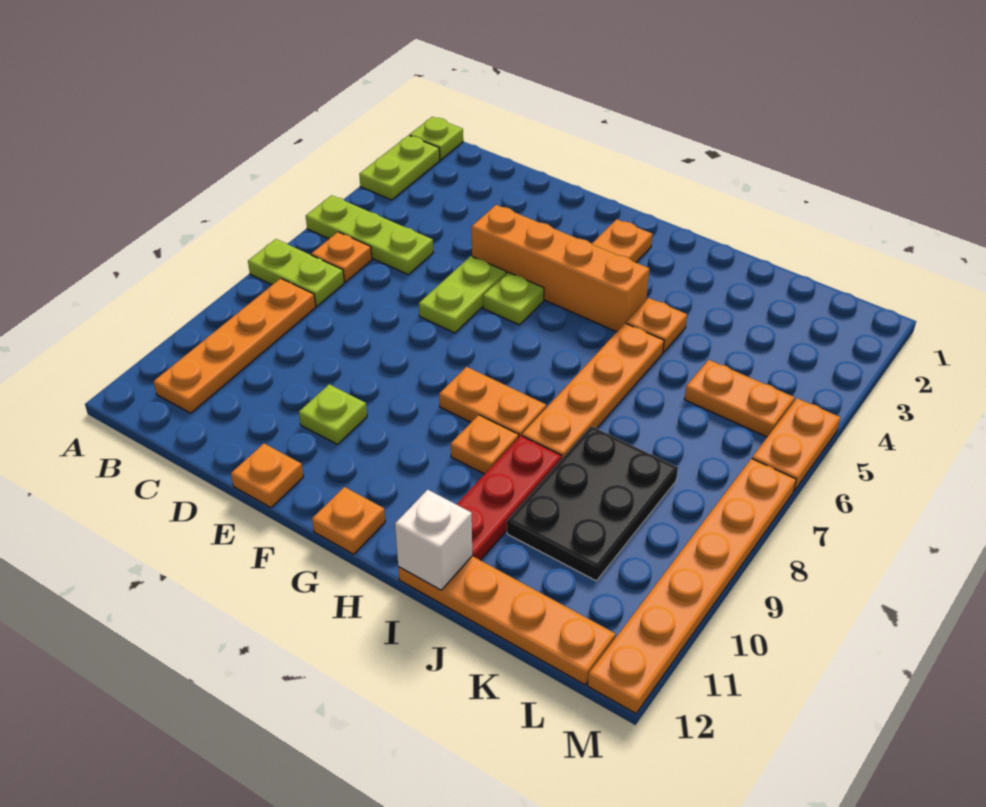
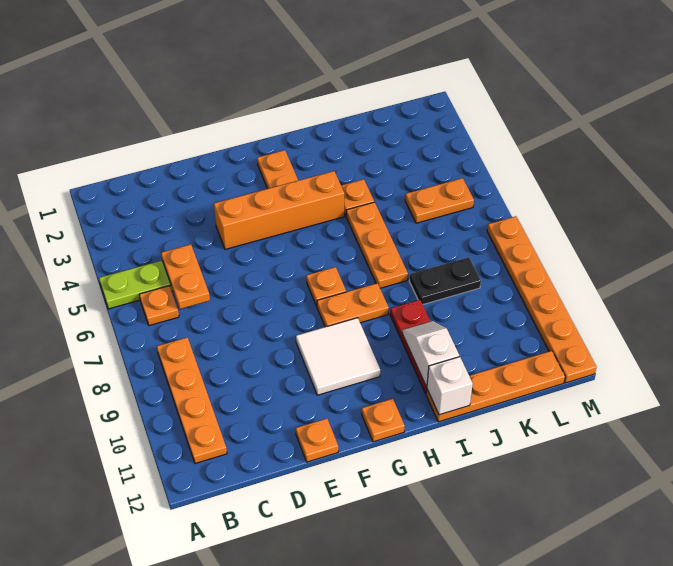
lime plate A1 level 1 -> none
lime plate A2:A3 level 1 -> none
lime plate A7:B7 level 1 -> none
lime plate E5:E6 level 1 -> none
lime plate E10 level 1 -> none
lime plate F5 level 1 -> none
none -> white tile F9:G10 level 1
orange plate H9 level 1 -> orange plate G7 level 1
orange plate I5:I8 level 1 -> orange plate I5:I7 level 1
none -> white slope I10:I11 level 2 top 11
black plate J8:K10 level 1 -> black plate J8:K8 level 1
orange plate M5:M6 level 1 -> orange plate C5:C6 level 2

